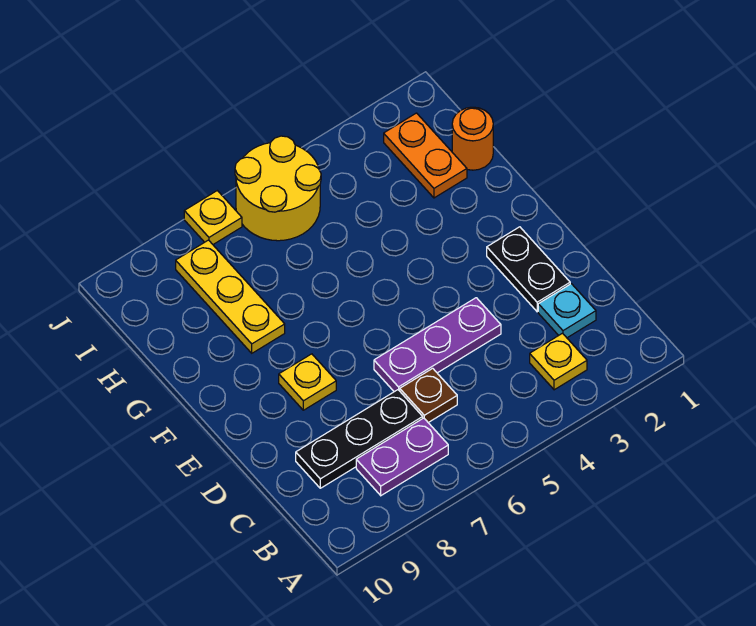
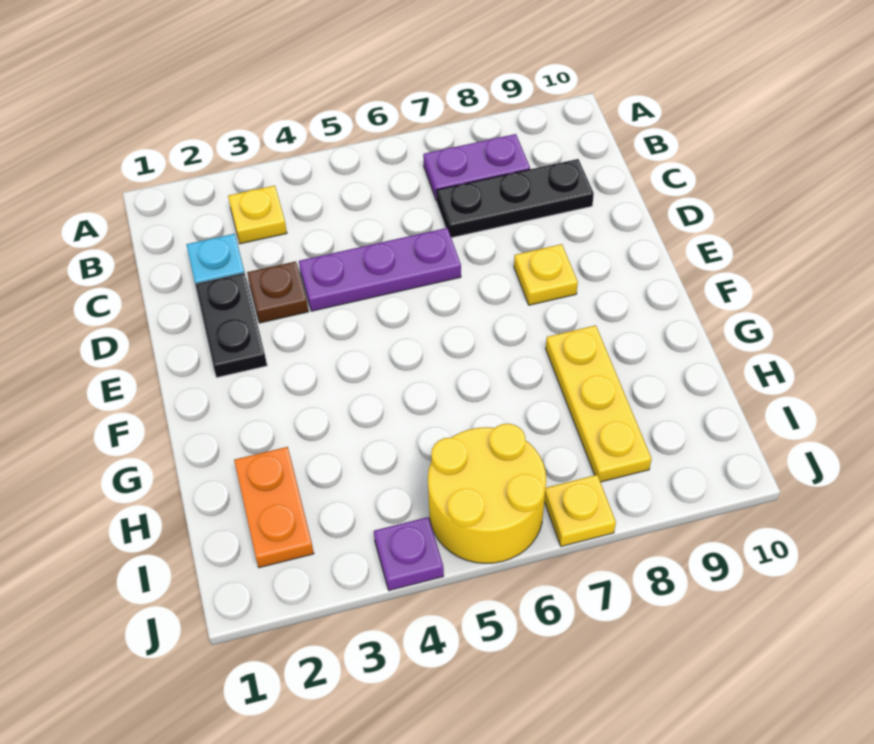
brown plate C6 level 1 -> brown plate D3 level 1
orange round brick H1 level 1 -> none
none -> purple plate J4 level 1

